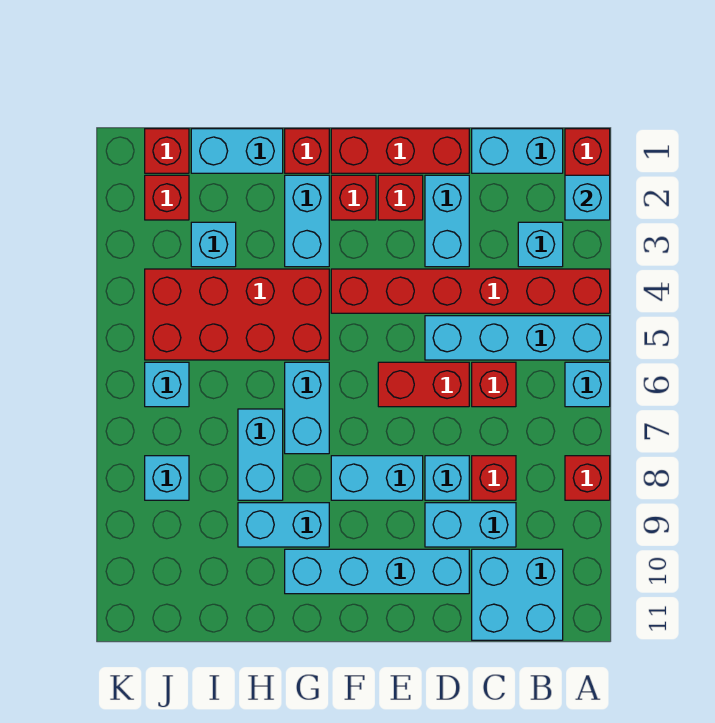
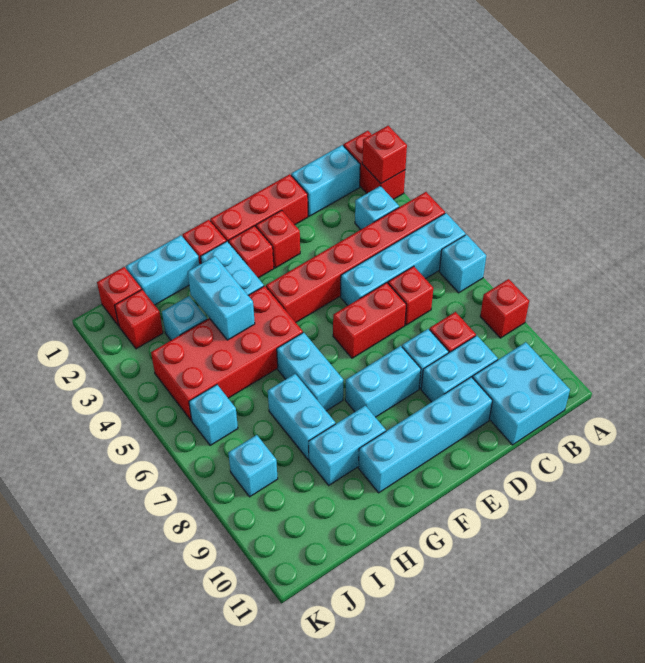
cyan brick A2 level 2 -> red brick A2 level 2
cyan brick D2:D3 level 1 -> cyan brick H3:H4 level 2

